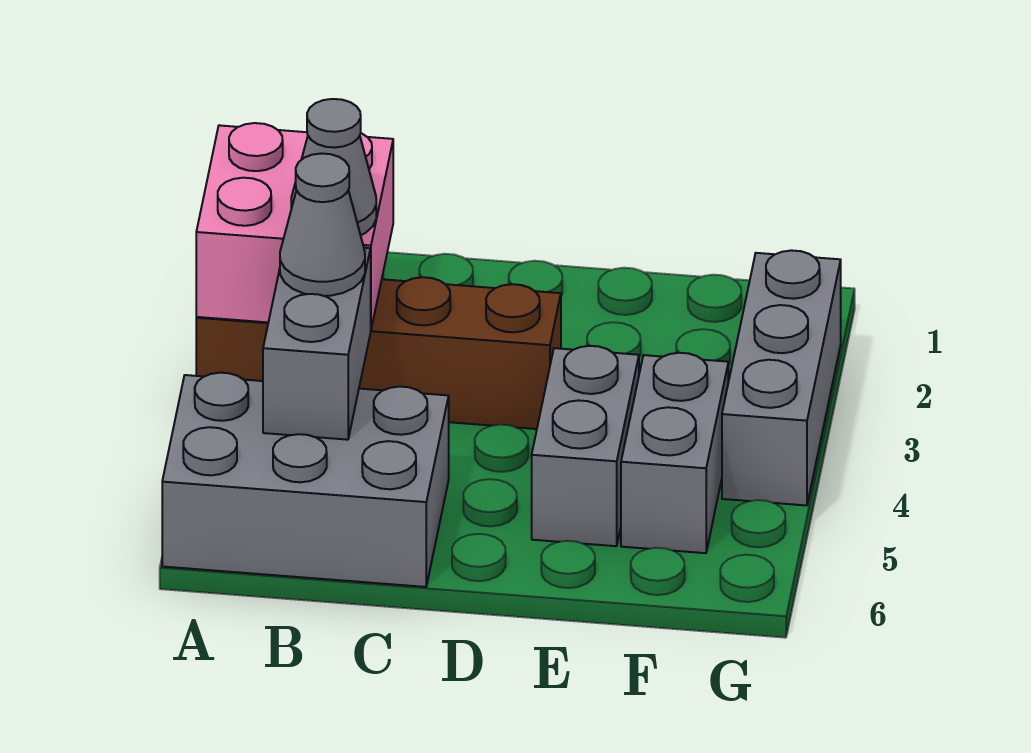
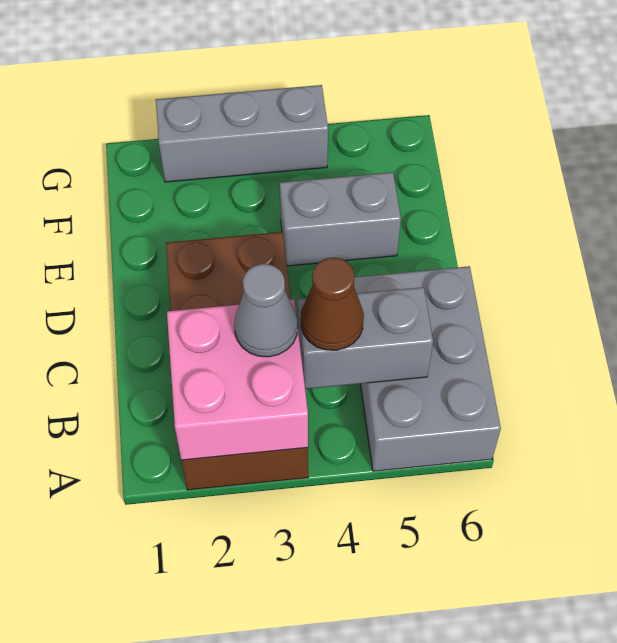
brown brick A3:D3 level 1 -> brown brick A2:D3 level 1
grey cone B4 level 3 -> brown cone B4 level 3
grey brick F4:F5 level 1 -> none

